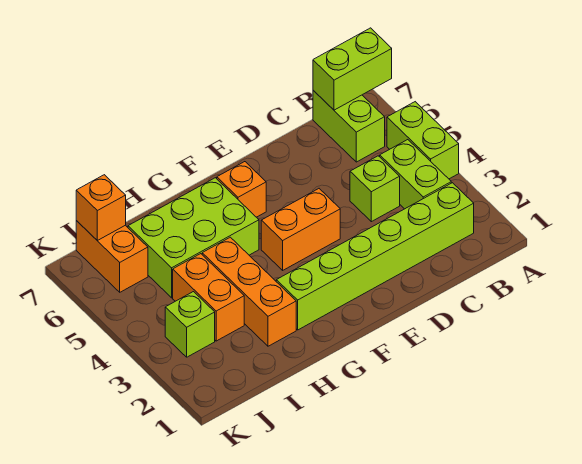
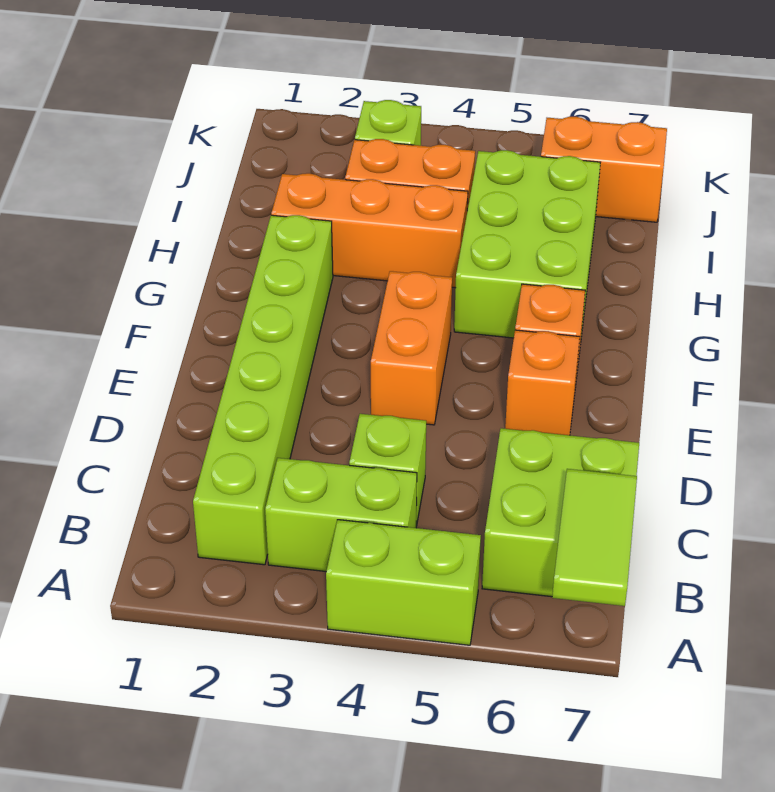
lime brick A7:B7 level 2 -> lime tile A7:B7 level 2
lime brick B6:B7 level 1 -> lime brick B6:C7 level 1
orange brick J7 level 2 -> orange brick E6 level 1

